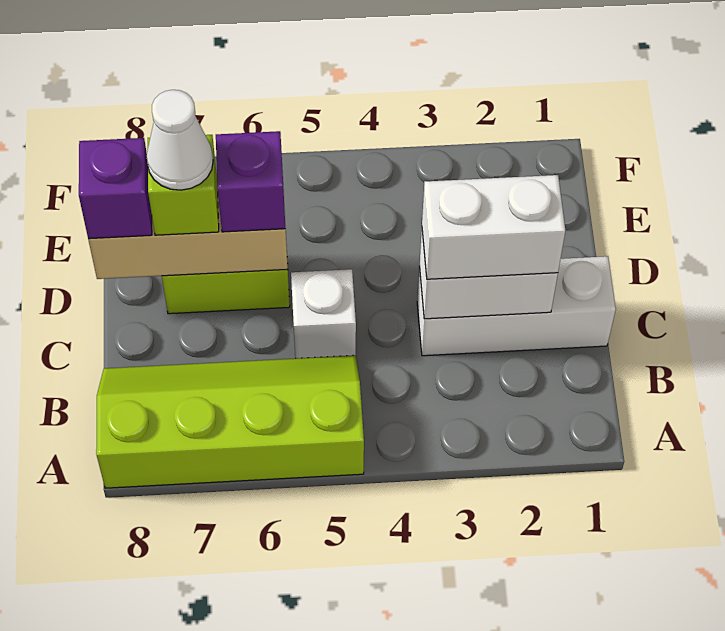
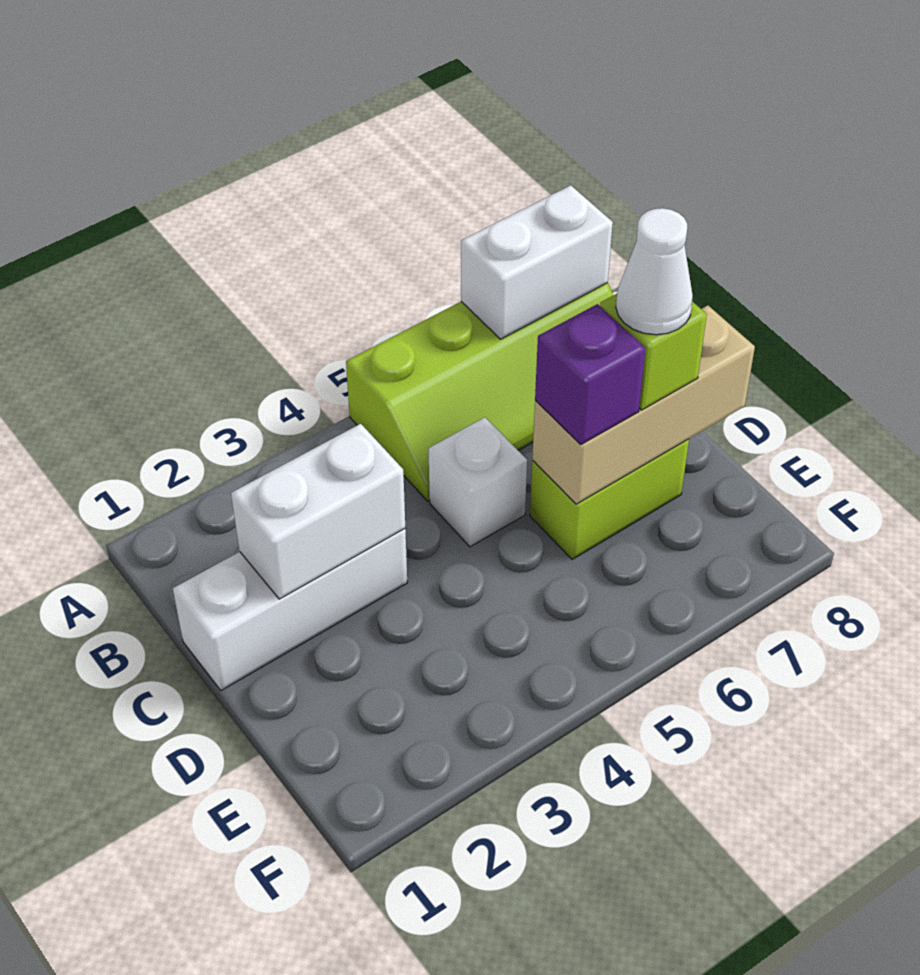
white brick C2:C3 level 3 -> white brick A7:A8 level 2
purple brick D8 level 3 -> none

